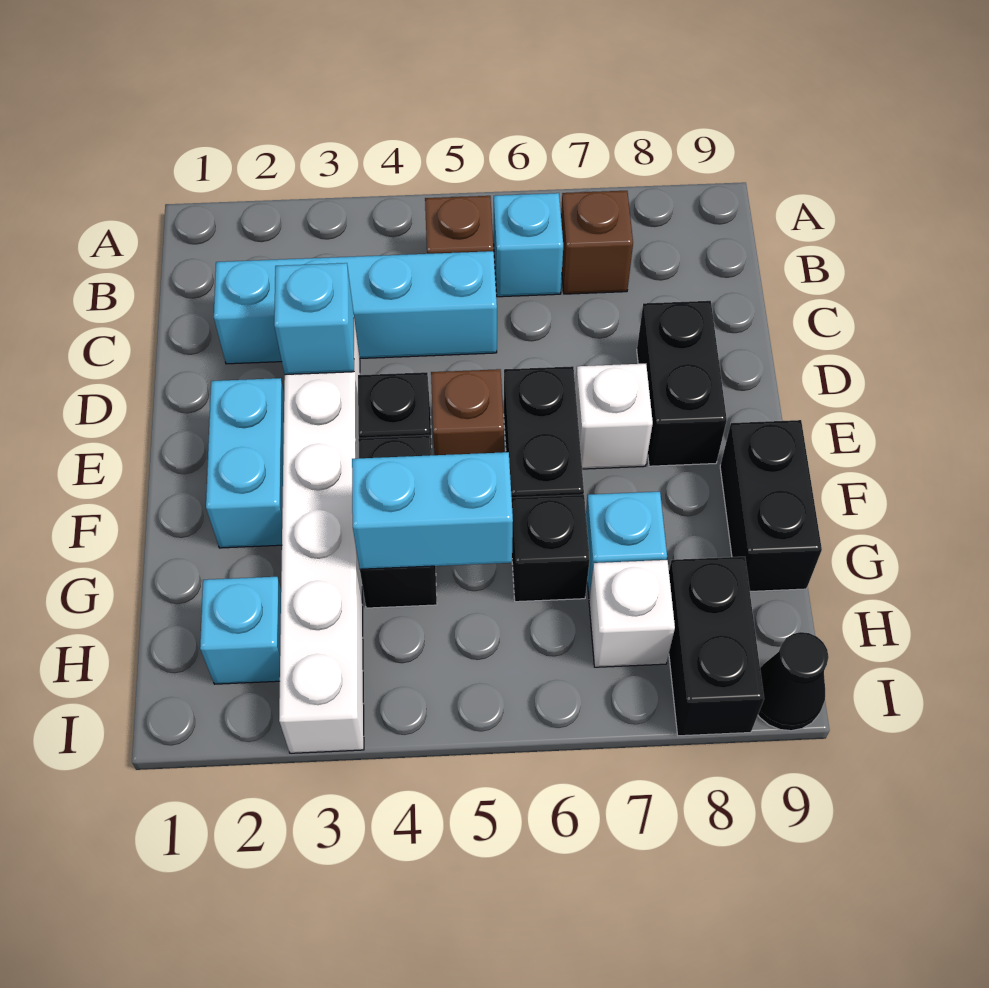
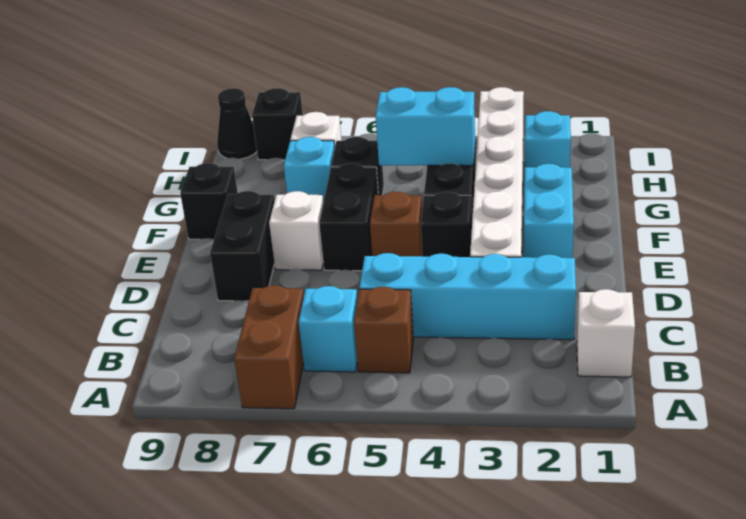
none -> white brick B1 level 1
brown brick B7 level 1 -> brown brick A7:B7 level 1
cyan brick D3 level 2 -> none
black brick F9:G9 level 1 -> black brick F9 level 1
black brick H8:I8 level 1 -> black brick I8 level 1

